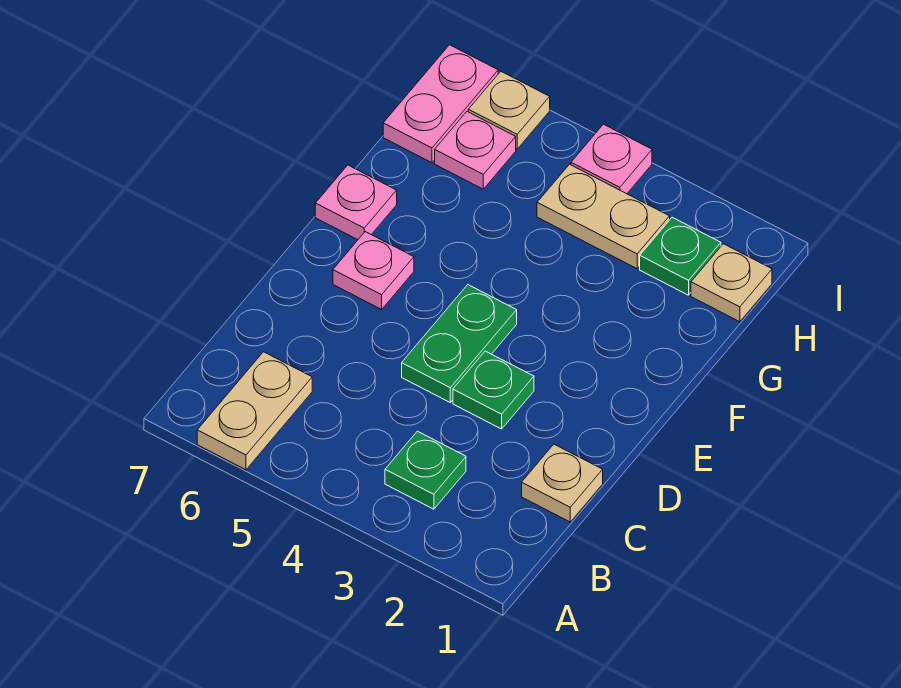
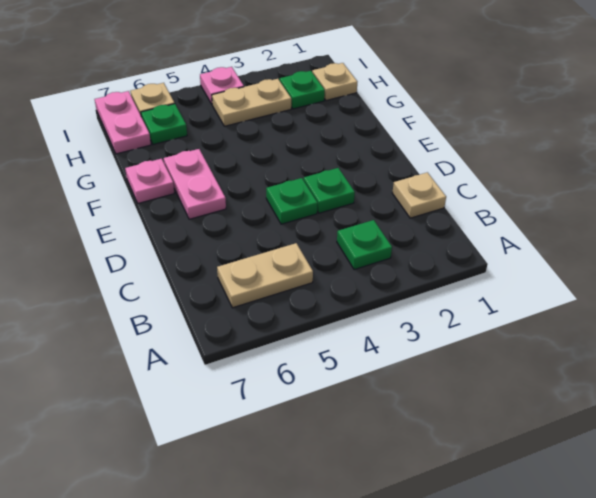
tan plate A6:B6 level 1 -> tan plate B5:B6 level 1
green plate D4:E4 level 1 -> green plate D4 level 1
pink plate E6 level 1 -> pink plate E6:F6 level 1
pink plate H6 level 1 -> green plate H6 level 1

